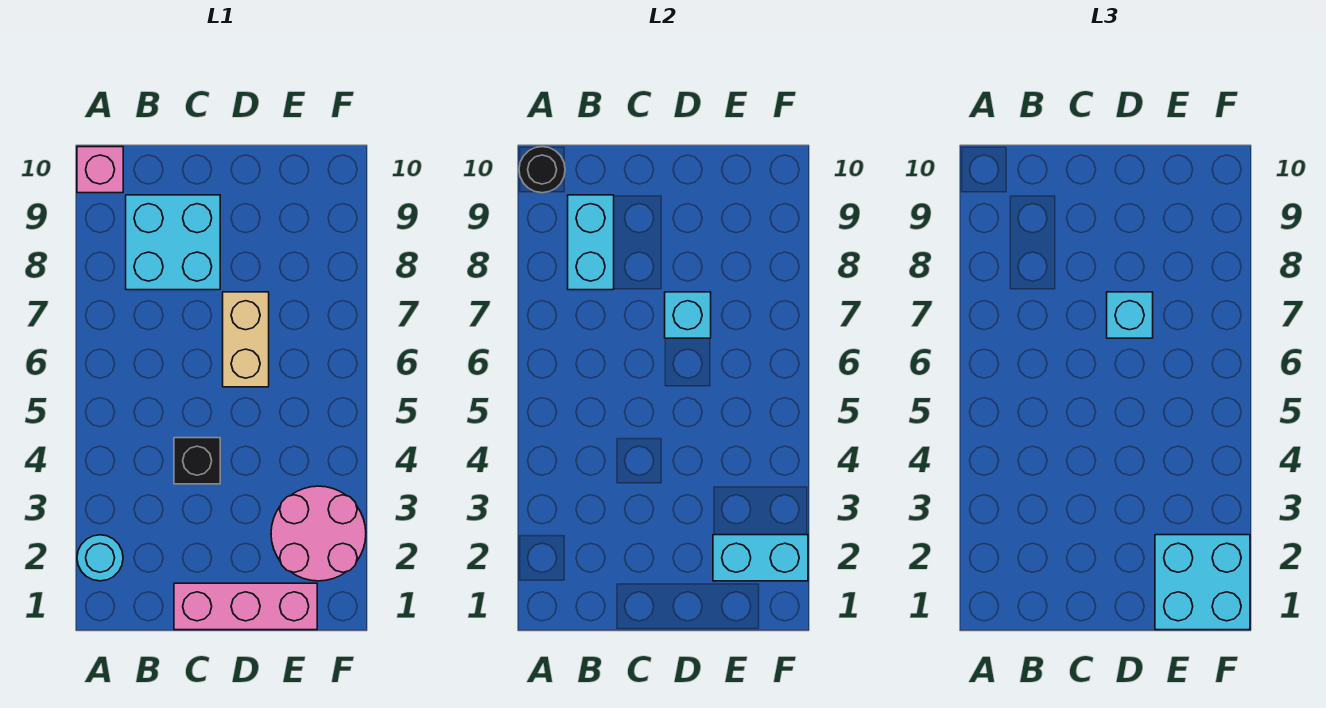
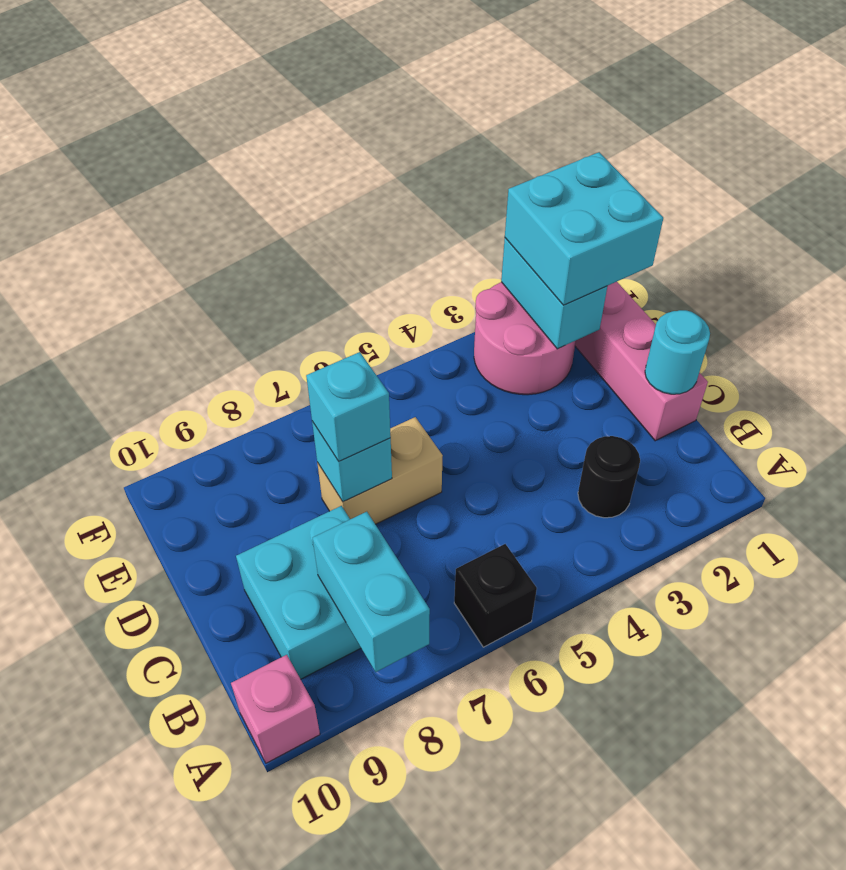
cyan round brick A2 level 1 -> cyan round brick C1 level 2
black round brick A10 level 2 -> black round brick B3 level 1
cyan brick B8:B9 level 2 -> cyan brick A8:B8 level 2
black brick C4 level 1 -> black brick A6 level 1

